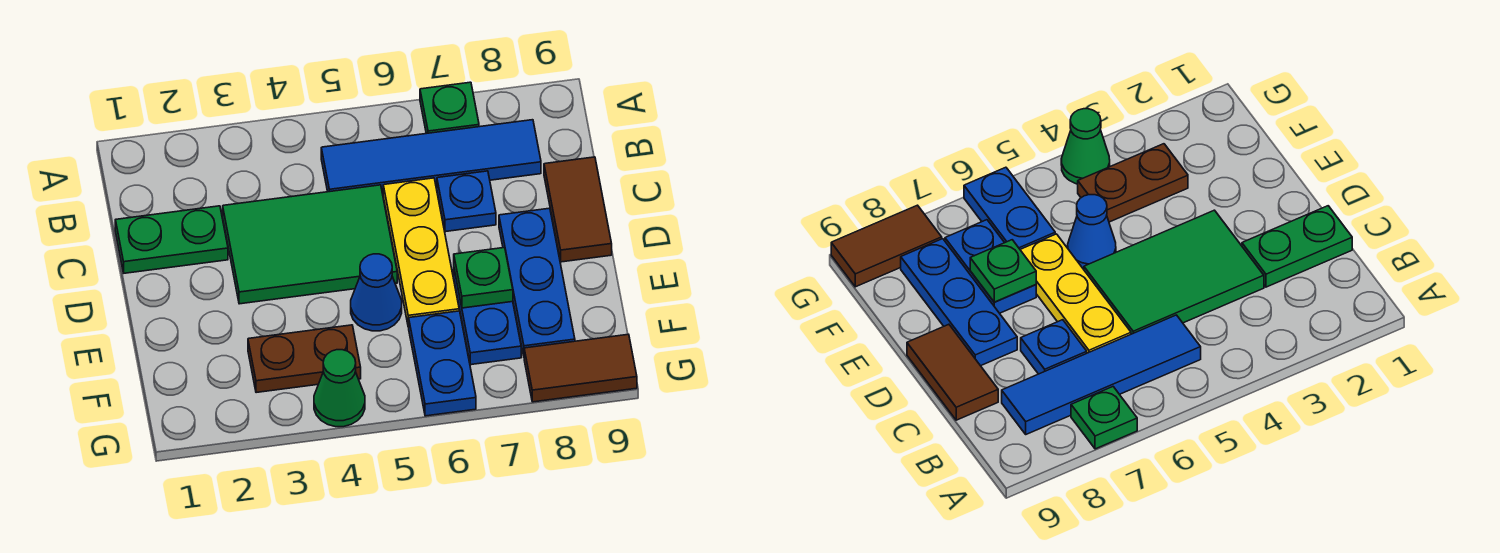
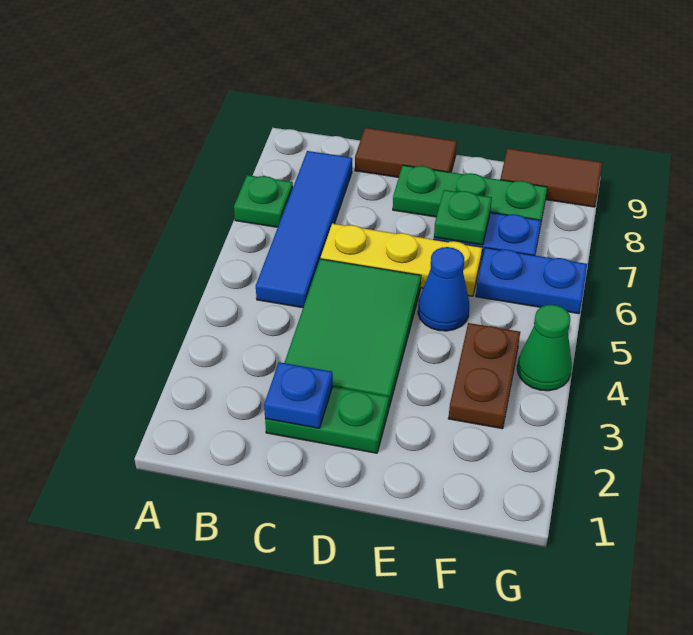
green plate C1:C2 level 1 -> green plate C2:D2 level 1
blue plate C7 level 1 -> blue plate C2 level 2
blue plate D8:F8 level 1 -> green plate D8:F8 level 1
brown tile G8:G9 level 1 -> brown tile F9:G9 level 1

